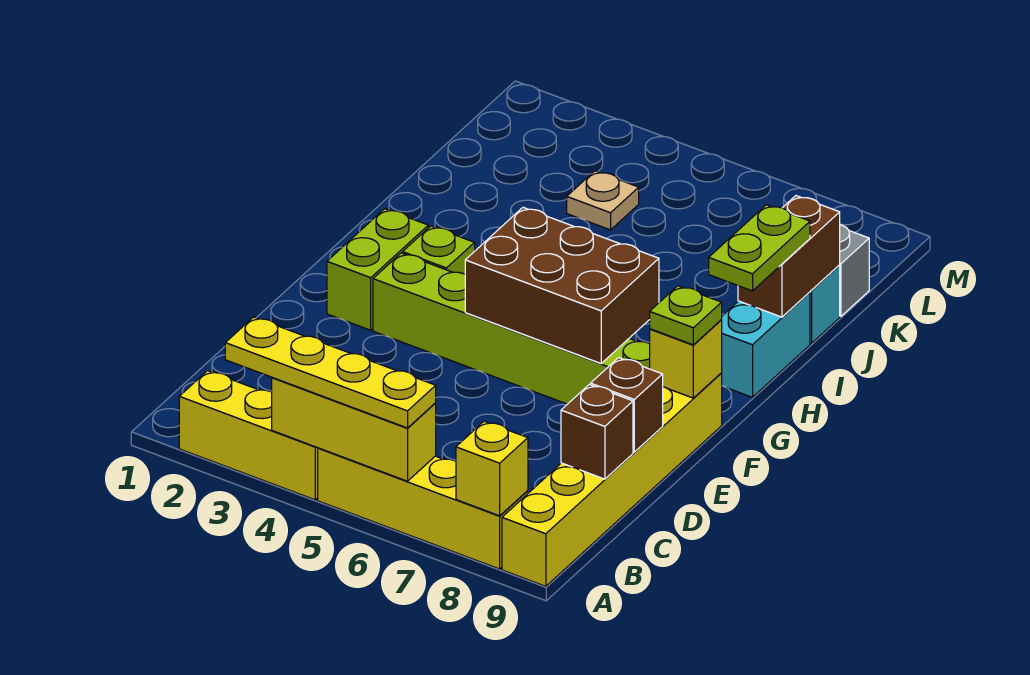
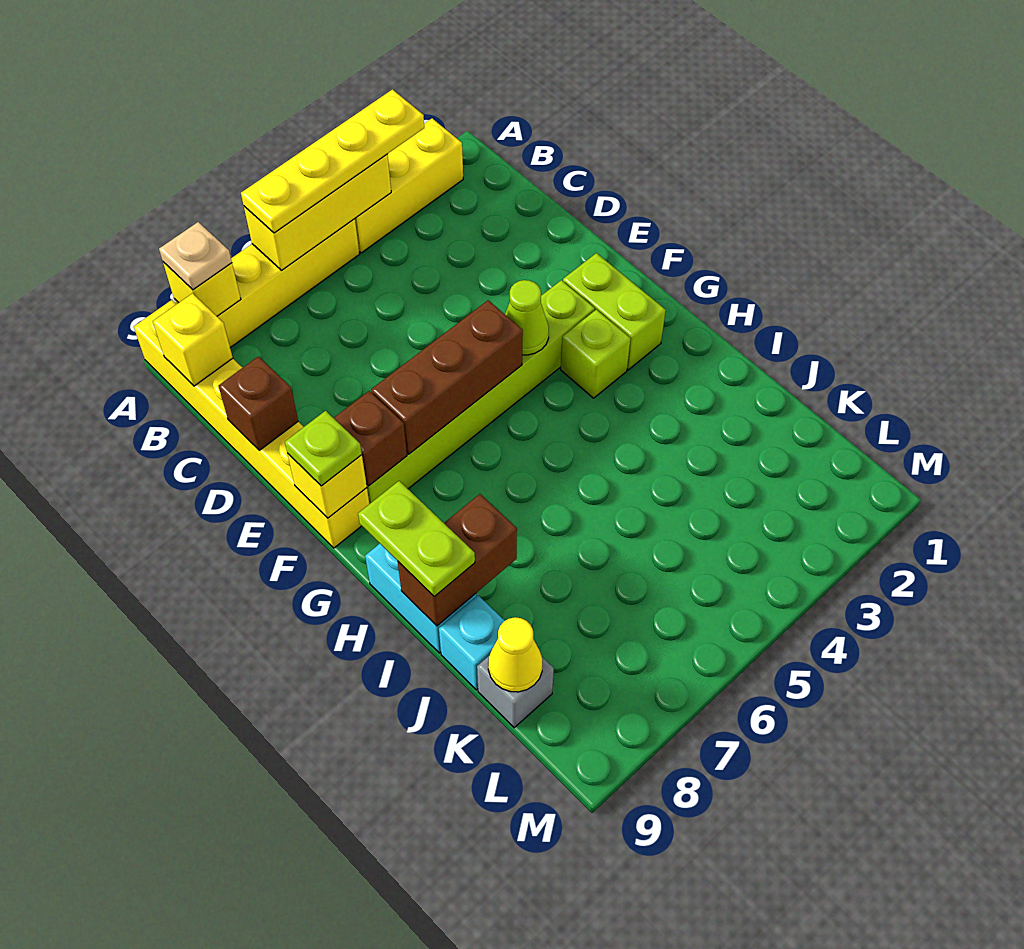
none -> yellow brick B9 level 2
brown brick C9 level 2 -> brown brick F8 level 2
none -> lime cone F4 level 2
brown brick F5:G7 level 2 -> brown brick F5:F7 level 2
brown brick I9:J9 level 2 -> brown brick I8:I9 level 2
tan plate K4 level 1 -> tan plate A8 level 3
none -> yellow cone K9 level 2

